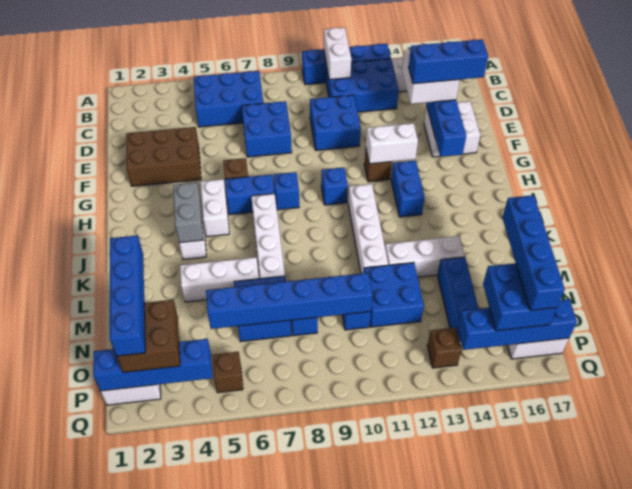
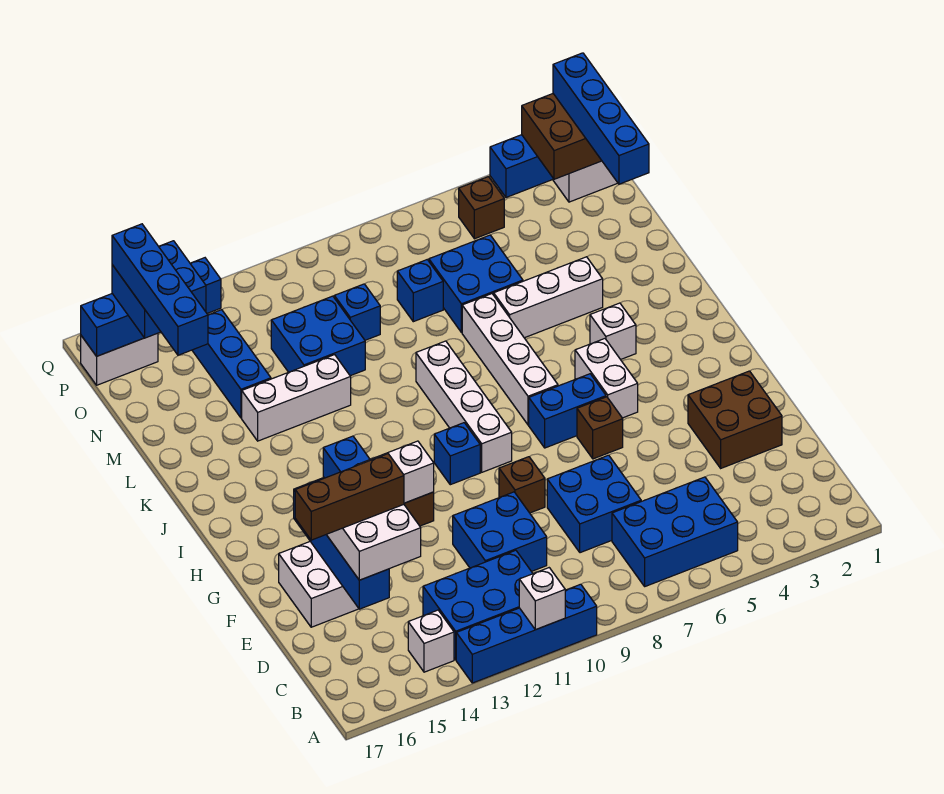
white brick A11:B11 level 2 -> white brick A11 level 2
brown brick E2:F4 level 1 -> brown brick E2:F3 level 1
blue brick E14:E16 level 4 -> brown brick E14:E16 level 4
blue brick H8 level 1 -> none
grey brick I4:J4 level 2 -> none
white brick I11:L11 level 1 -> white brick H9:K9 level 1
blue brick N5:N10 level 2 -> none
brown brick P13 level 1 -> brown brick F9 level 1

